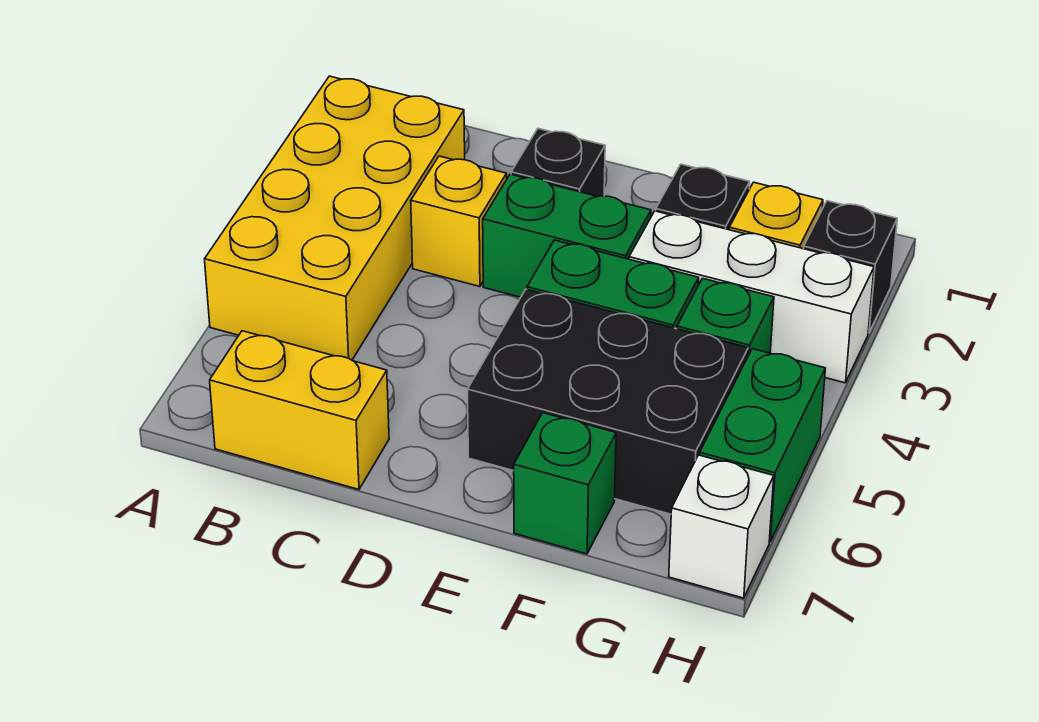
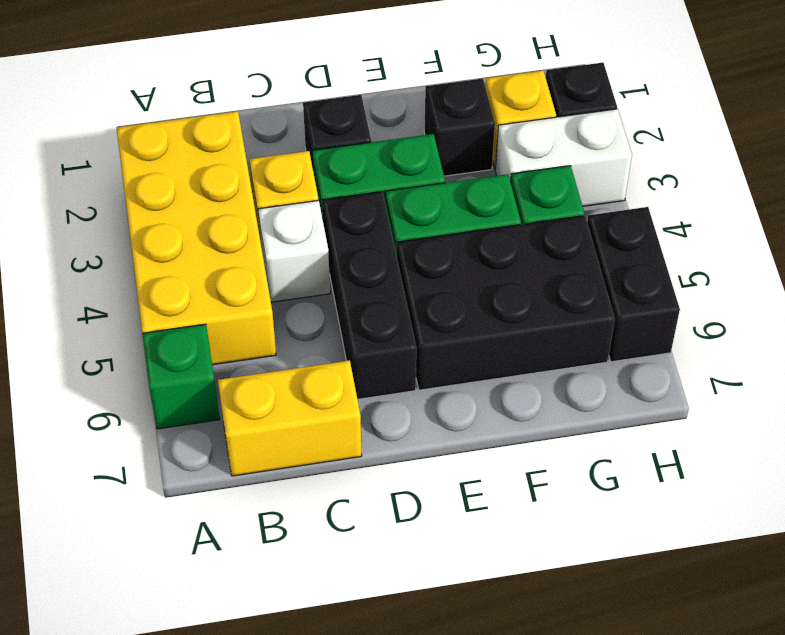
none -> black brick D4:D6 level 1
white brick F3:H3 level 1 -> white brick G3:H3 level 1
green brick F7 level 1 -> green brick A6 level 1
green brick H5:H6 level 1 -> black brick H5:H6 level 1
white brick H7 level 1 -> white brick C4 level 1

